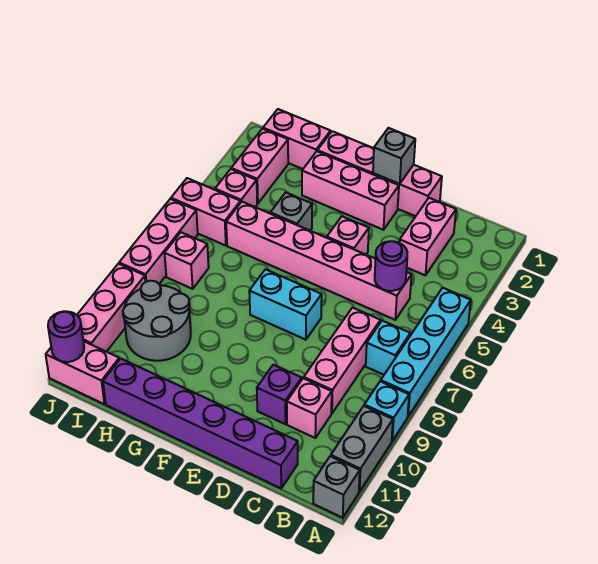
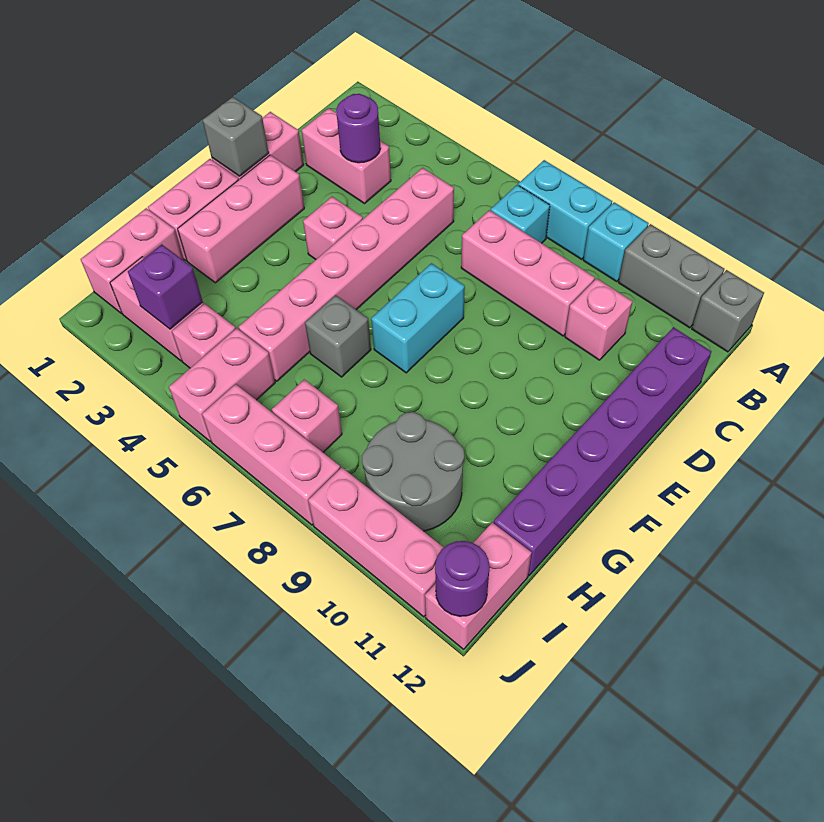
cyan brick A5:A8 level 1 -> cyan brick A7:A8 level 1
purple round brick C5 level 2 -> purple round brick C3 level 2
purple brick D10 level 1 -> purple brick I3 level 2
grey brick G4 level 1 -> grey brick G6 level 1

